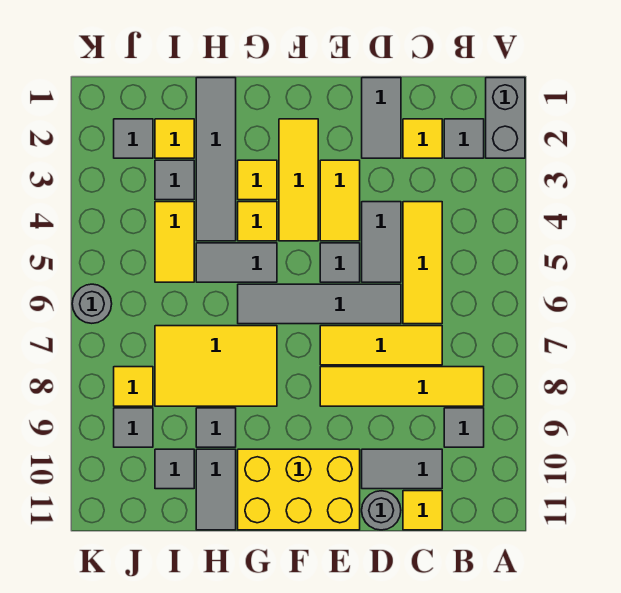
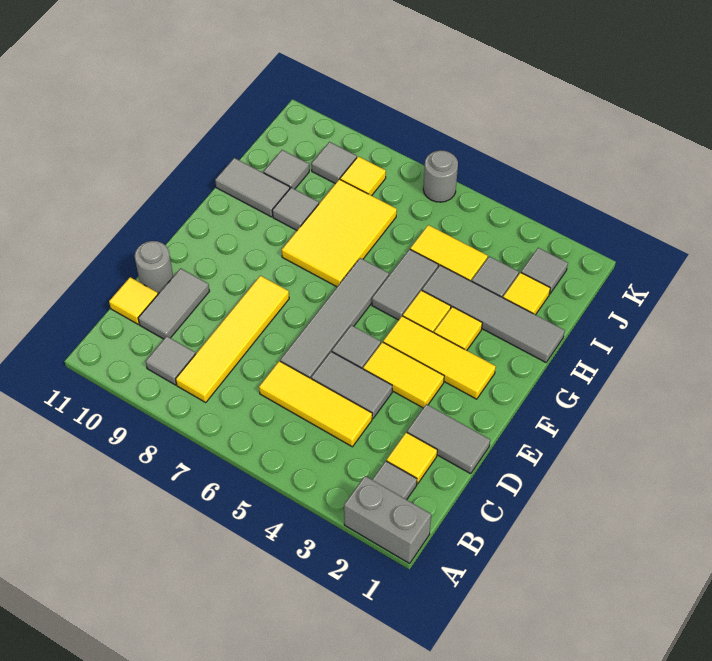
yellow tile C7:E7 level 1 -> none
yellow brick E10:G11 level 1 -> none

